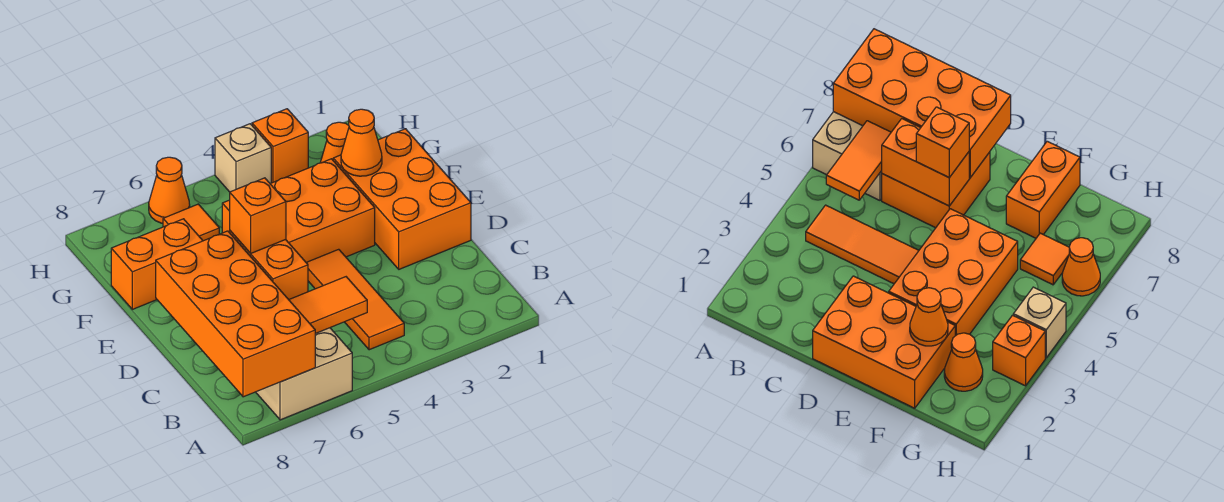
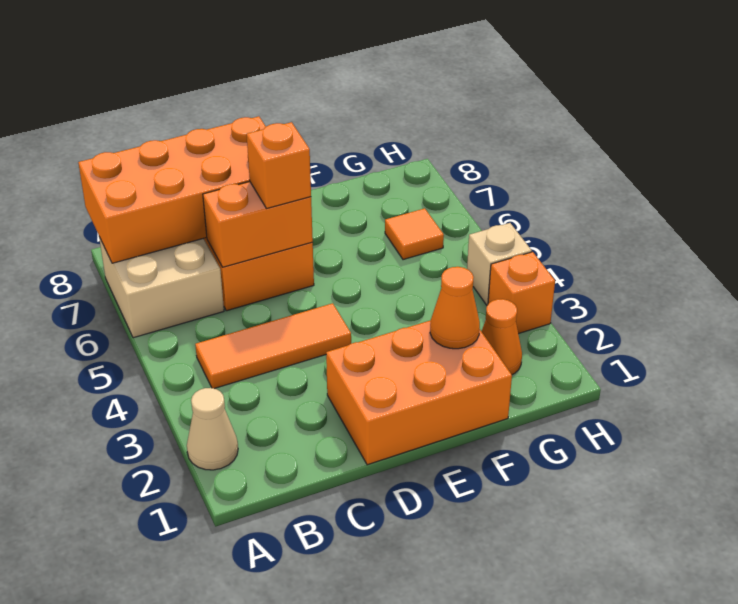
none -> tan cone A2 level 1
orange tile B5:B6 level 2 -> none
orange brick E3:F5 level 1 -> none
orange brick F7:F8 level 1 -> none
orange cone H6 level 1 -> none

